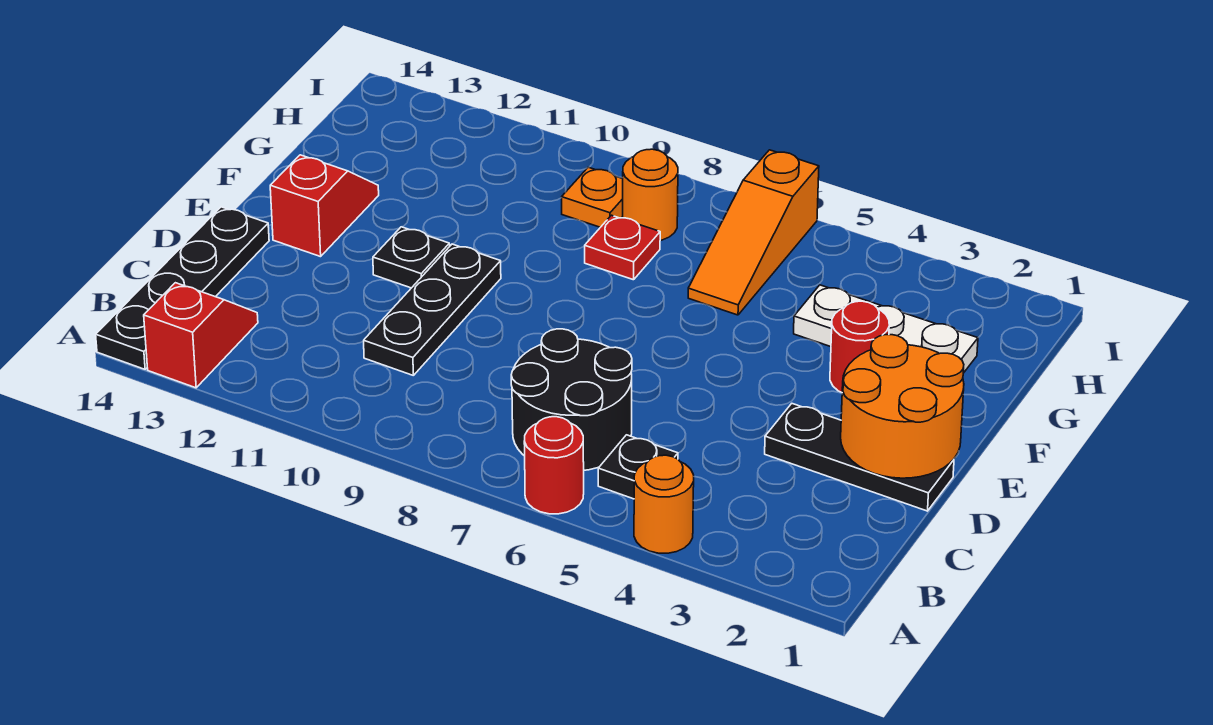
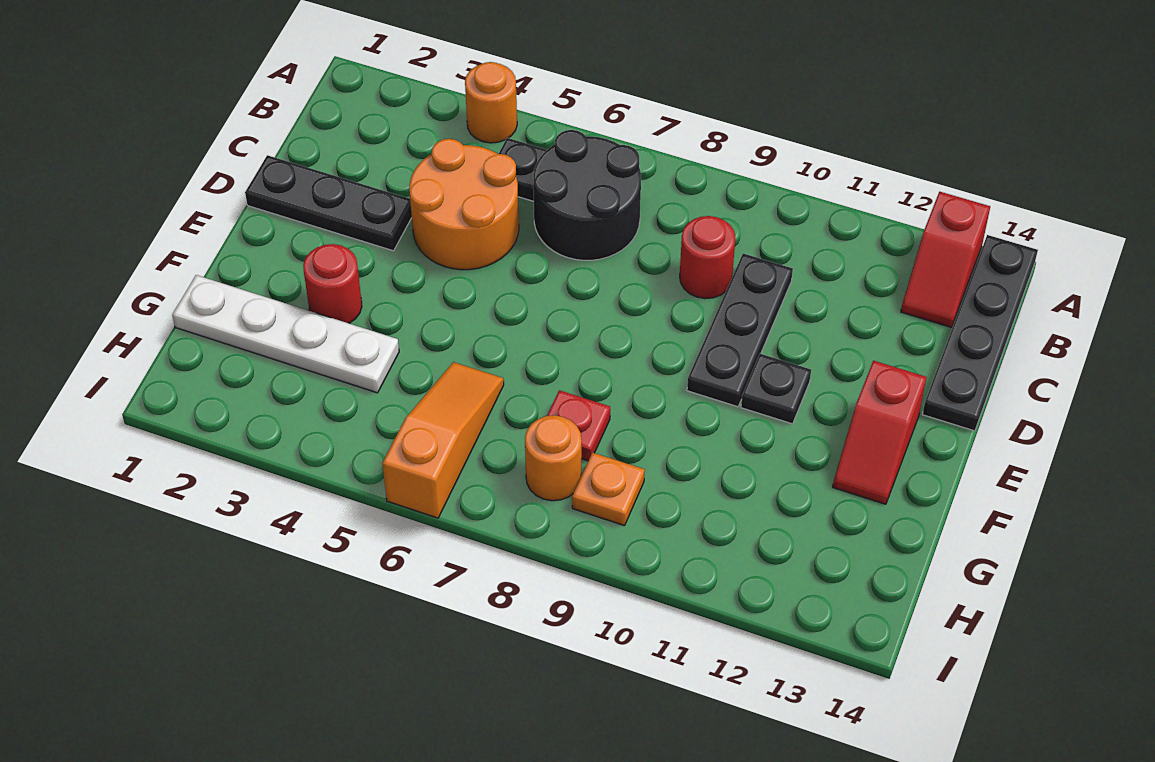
red round brick A6 level 1 -> red round brick C9 level 1
orange round brick D1:E2 level 2 -> orange round brick C4:D5 level 1
white plate G2:G4 level 1 -> white plate G1:G4 level 1

